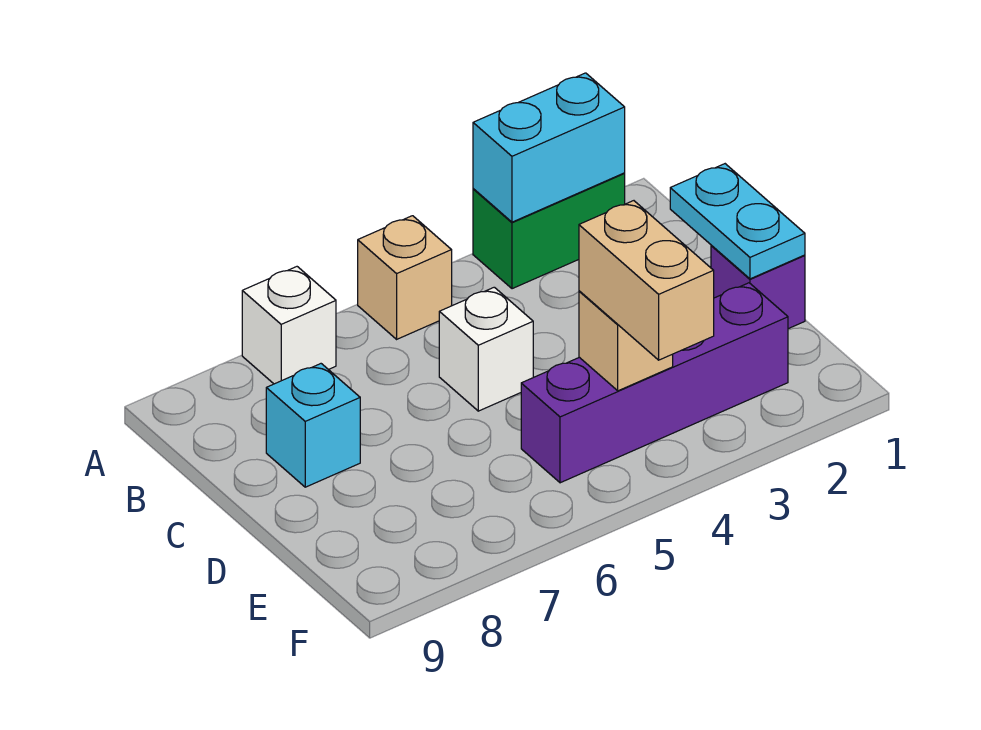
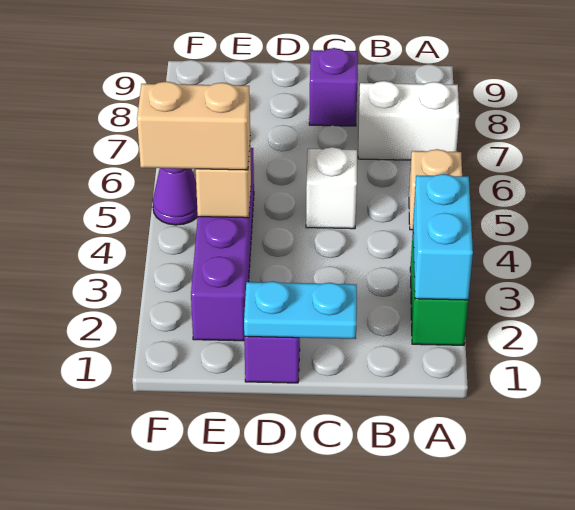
white brick A7 level 1 -> white brick A7:B7 level 1
cyan brick C8 level 1 -> purple brick C8 level 1
none -> purple cone F5 level 1

